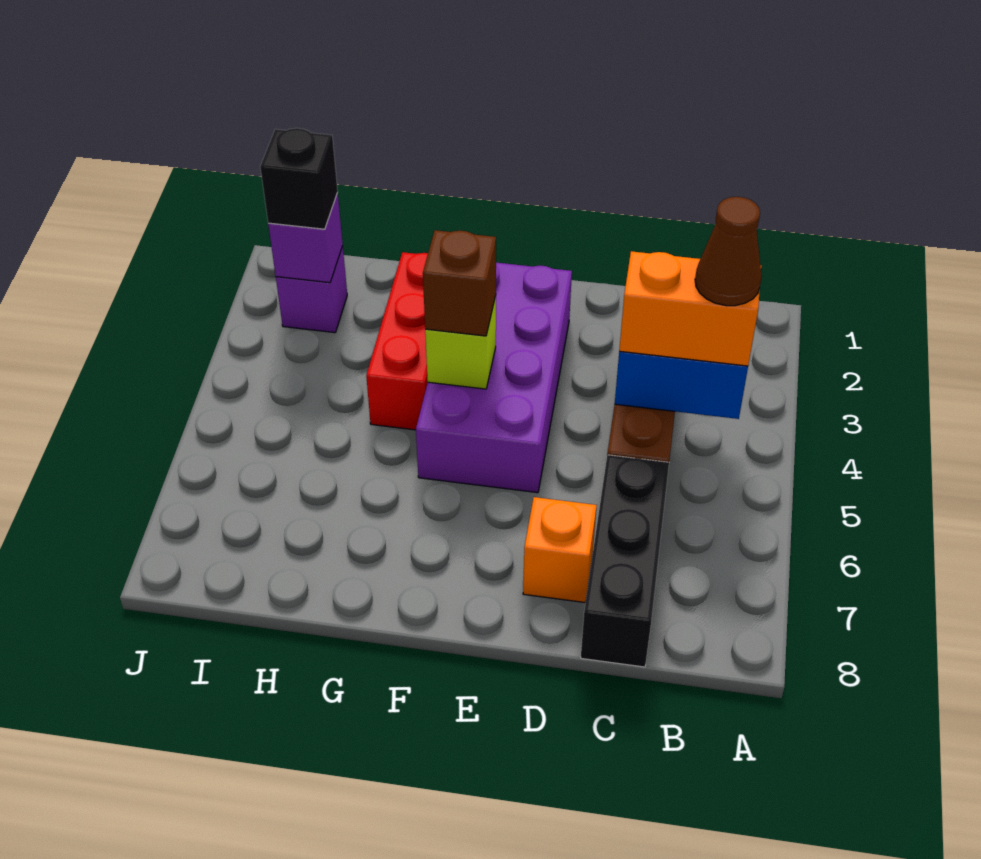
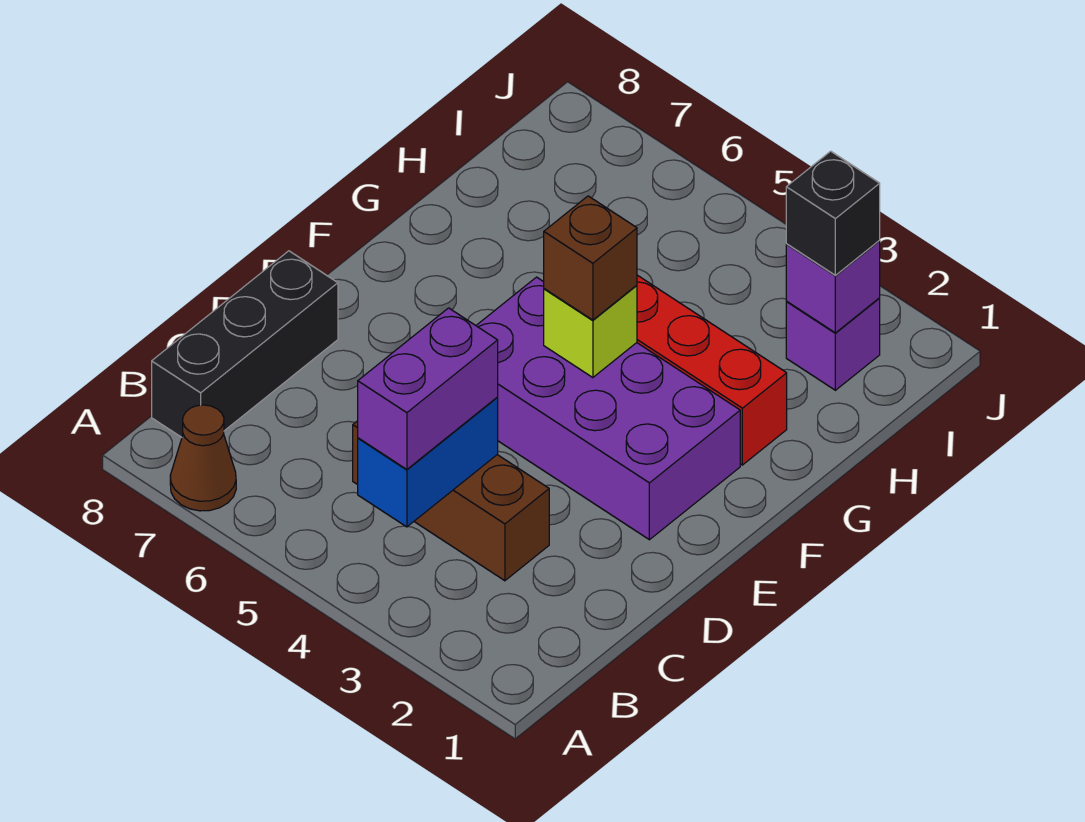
orange brick B4:C4 level 3 -> purple brick B4:C4 level 3
brown cone B4 level 4 -> brown cone A7 level 1
black brick C6:C8 level 1 -> black brick B8:D8 level 1
orange brick D7 level 1 -> none

